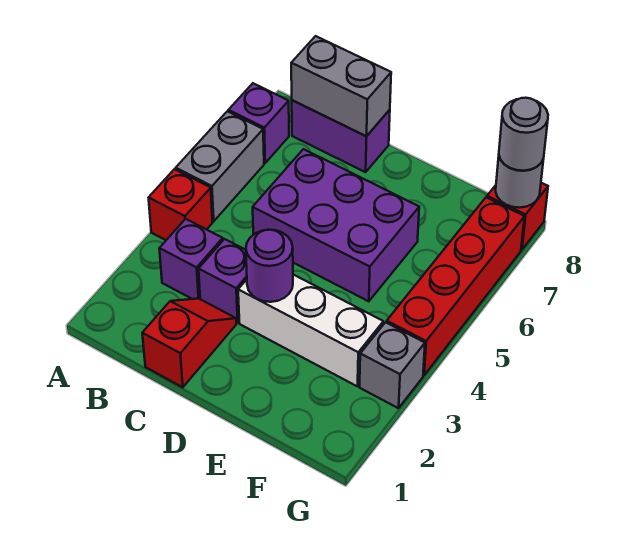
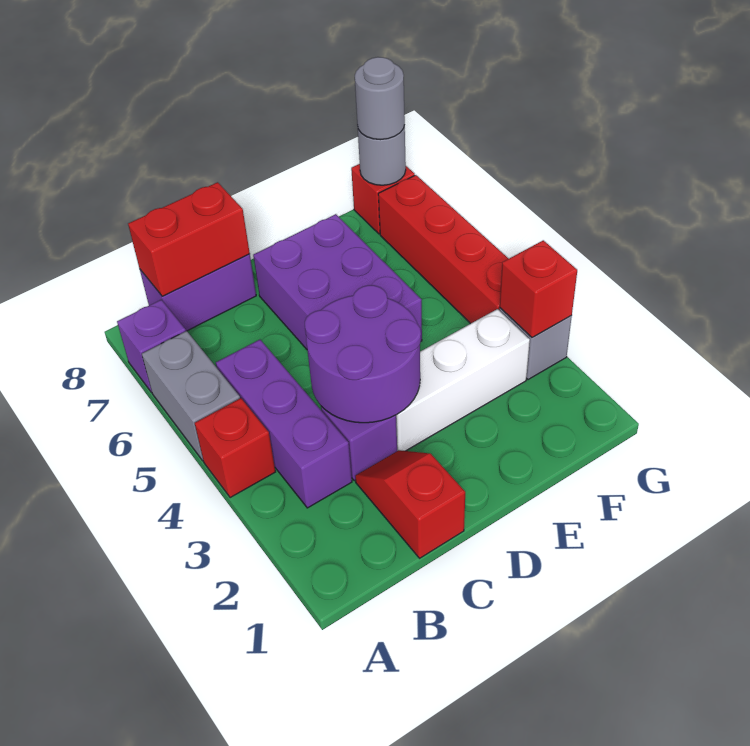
purple brick B3 level 1 -> purple brick B3:B5 level 1
grey brick B8:C8 level 2 -> red brick B8:C8 level 2
purple brick C5:E6 level 1 -> purple brick D5:E7 level 1
purple round brick D3 level 2 -> purple round brick C3:D4 level 2
none -> red brick G3 level 2

